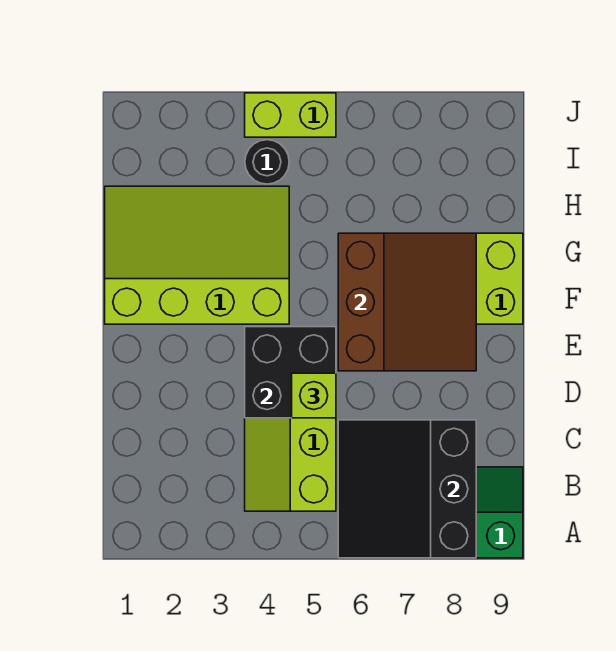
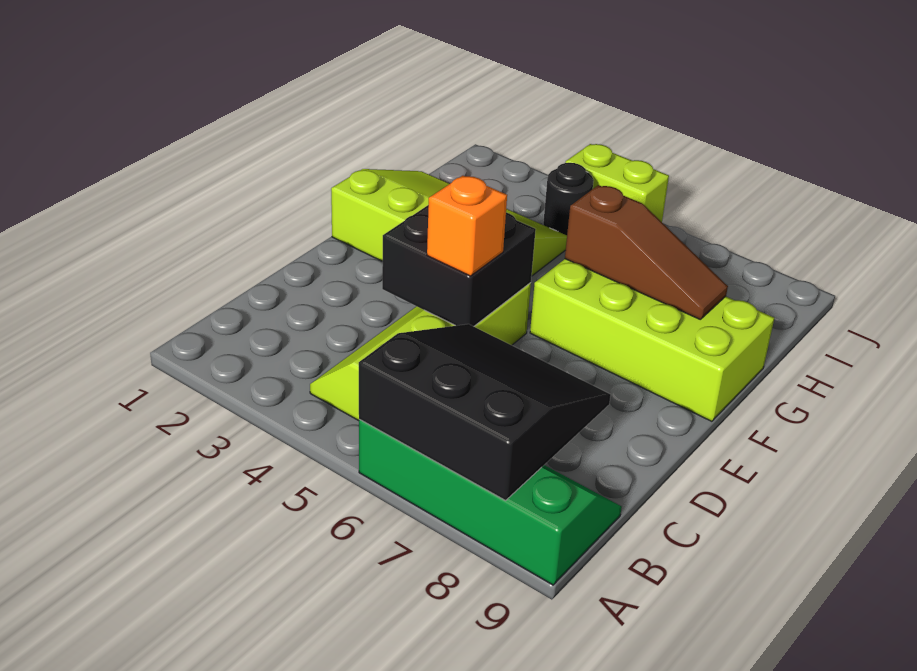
black slope A6:C8 level 2 top 8 -> black slope A6:C8 level 2 top A
lime brick D5 level 3 -> orange brick D5 level 3
brown slope E6:G8 level 2 top 6 -> brown slope G6:G8 level 2 top 6

